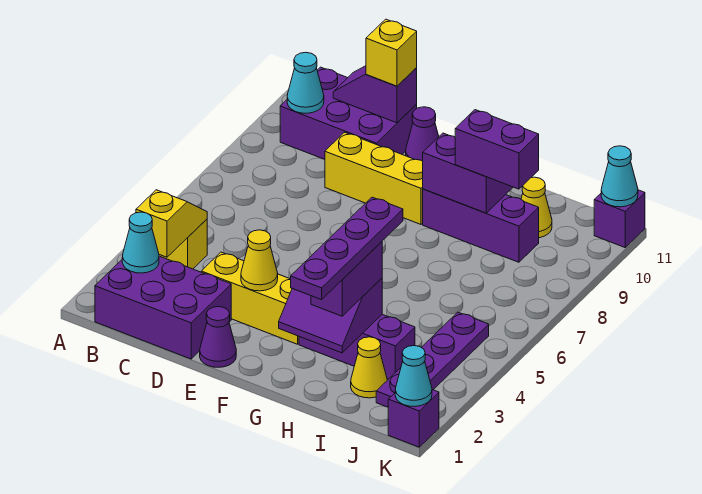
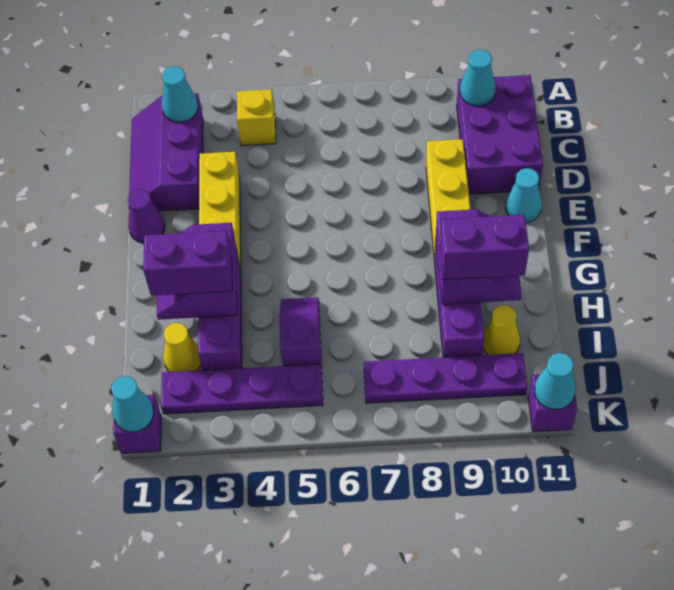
purple brick B1:D2 level 1 -> purple slope B1:D2 level 1 top 2
yellow slope B3:B4 level 2 top 3 -> none
purple slope C11:D11 level 2 top D -> purple slope H5:I5 level 1 top I
yellow brick D11 level 3 -> none
yellow cone E3 level 2 -> none
purple cone E11 level 1 -> cyan cone E11 level 1
purple plate H1:H4 level 4 -> purple plate J7:J10 level 1
purple brick H9:I9 level 3 -> purple brick H9:H10 level 3

